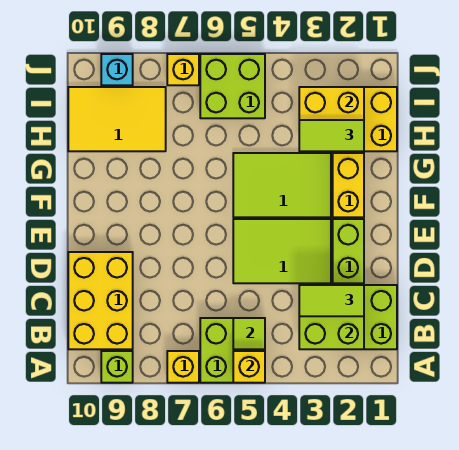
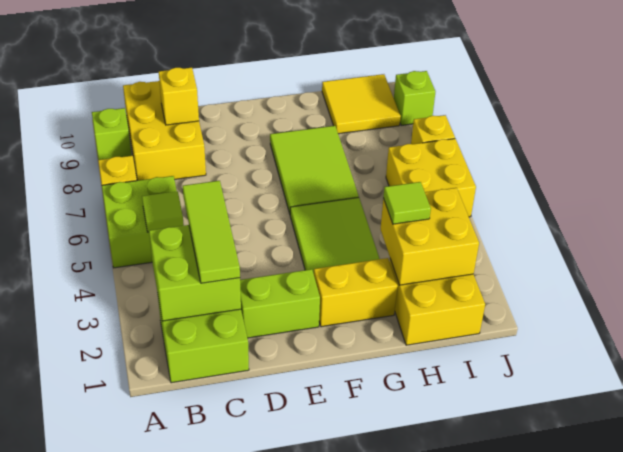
yellow brick A5 level 2 -> yellow brick C9 level 2
yellow brick B9:D10 level 1 -> yellow brick B8:C10 level 1
lime tile C2:C3 level 3 -> lime tile C2:C4 level 3
lime tile D3:E5 level 1 -> lime tile F6:G8 level 1
lime tile H2:H3 level 3 -> lime tile H3 level 3
yellow tile H8:I10 level 1 -> yellow tile H9:I10 level 1
lime brick I5:J6 level 1 -> yellow brick I5:J6 level 1
cyan brick J9 level 1 -> lime brick J9 level 1

